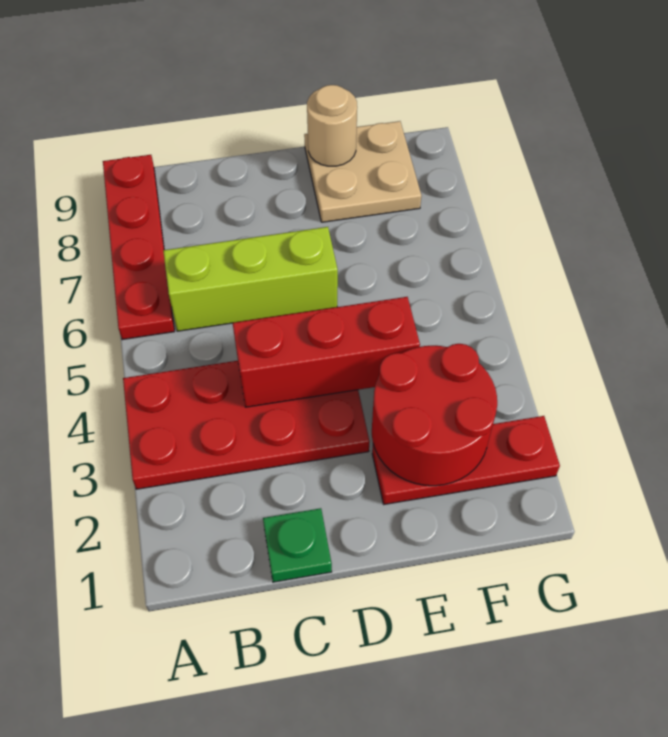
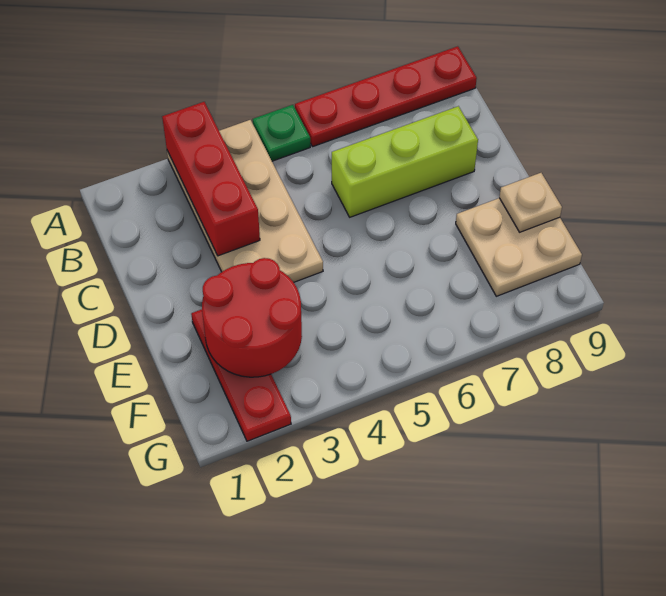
red plate A3:D4 level 1 -> tan plate A3:D4 level 1
lime brick B6:D6 level 1 -> lime brick C6:C8 level 1
green plate C1 level 1 -> green plate A5 level 1
red brick C4:E4 level 2 -> red brick A3:C3 level 2
tan round brick E9 level 2 -> tan plate E9 level 2

